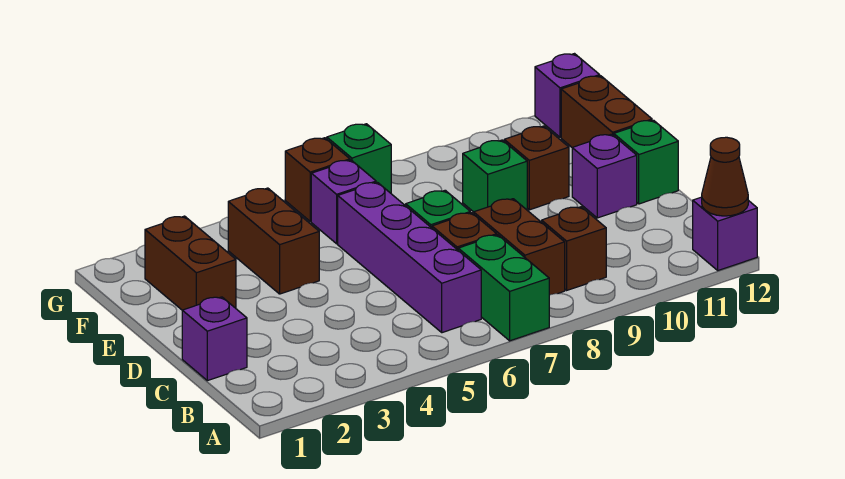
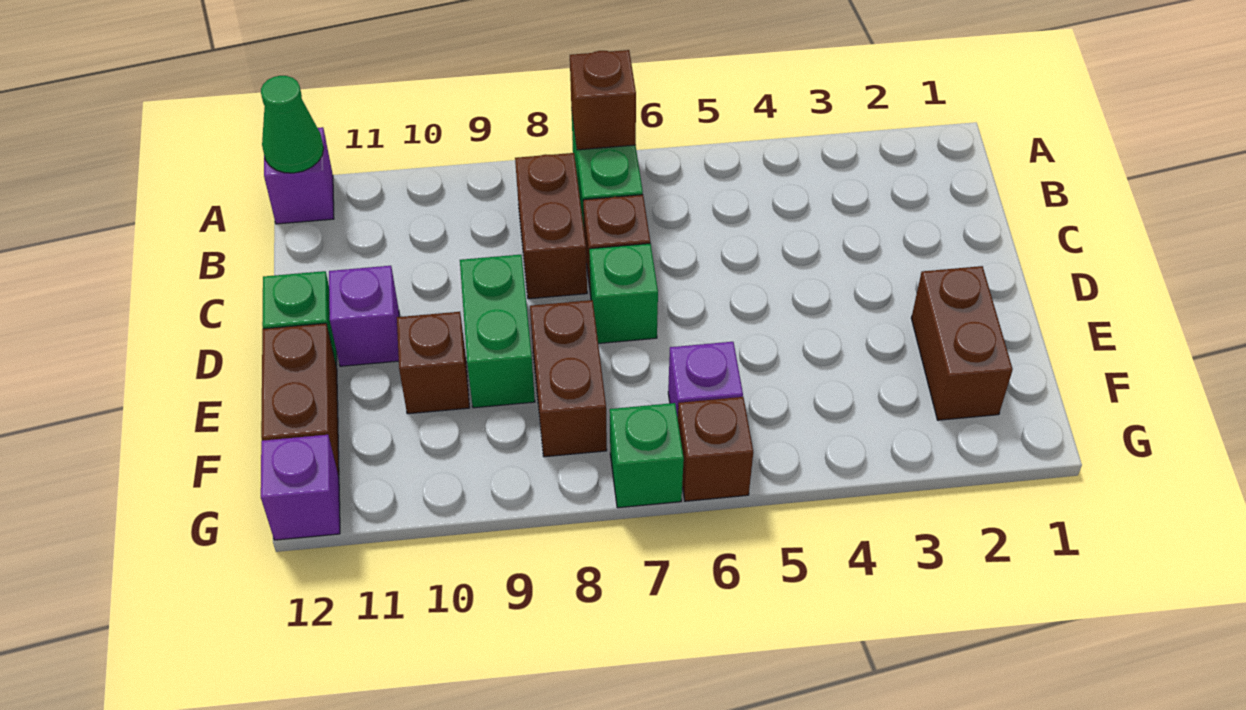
brown cone A12 level 2 -> green cone A12 level 2
purple brick B6:E6 level 1 -> none
brown brick B9 level 1 -> brown brick A7 level 2
purple brick C1 level 1 -> none
brown brick E4:F4 level 1 -> brown brick E8:F8 level 1
green brick E9 level 1 -> green brick D9:E9 level 1

